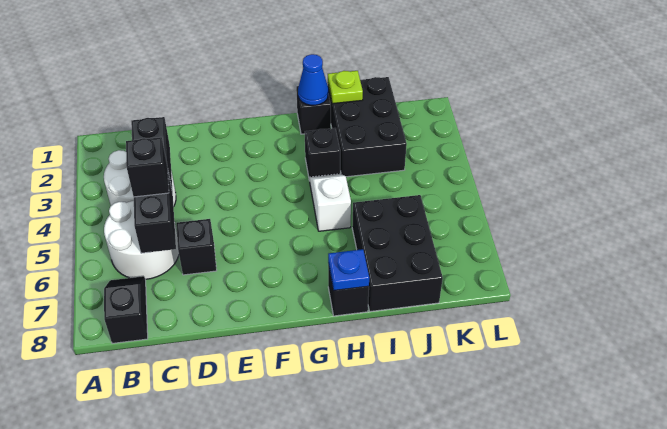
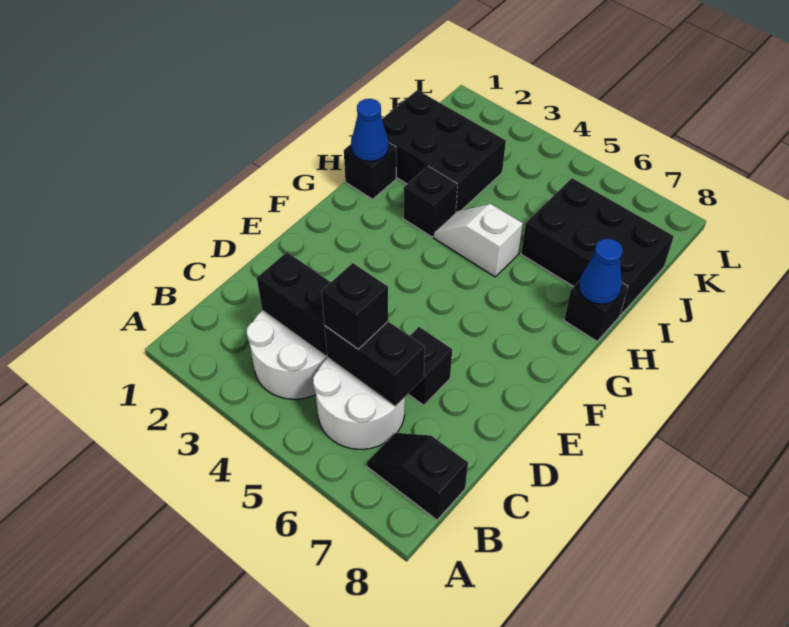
blue plate H8 level 2 -> blue cone H8 level 2
lime plate I1 level 2 -> none

